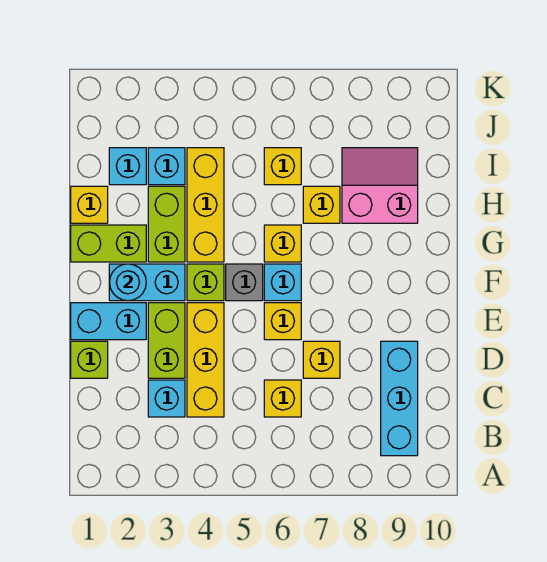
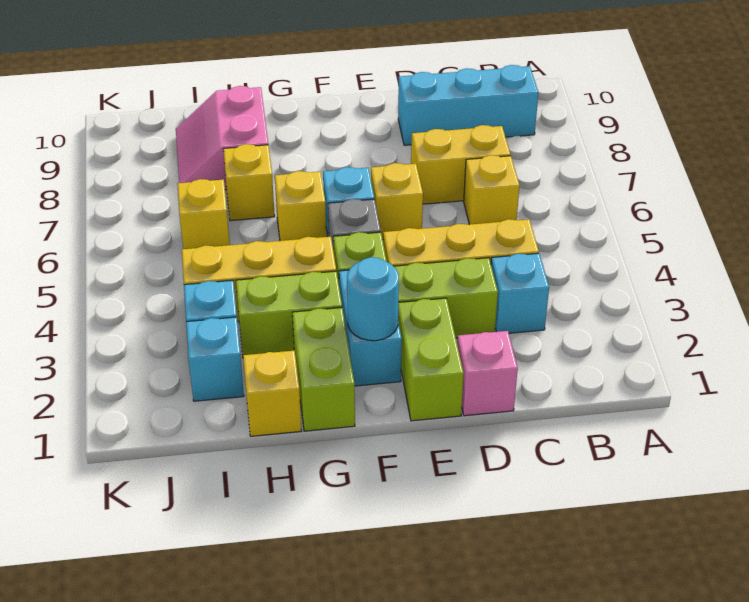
lime brick D1 level 1 -> pink brick D1 level 1
yellow brick D7 level 1 -> yellow brick C7:D7 level 1
cyan brick E1:E2 level 1 -> lime brick E1:E2 level 1

